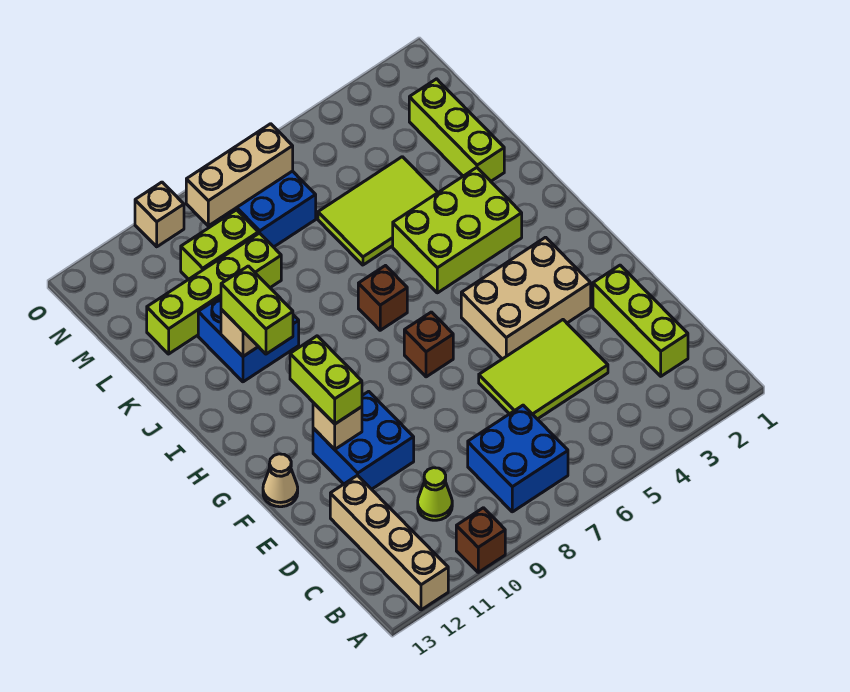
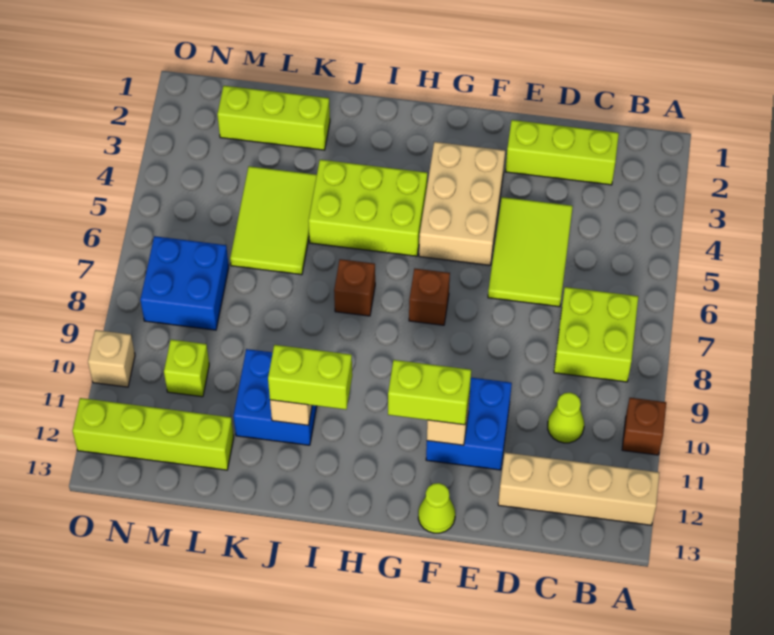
blue brick B7:C8 level 1 -> lime brick B7:C8 level 1
tan cone F13 level 1 -> lime cone F13 level 1
lime brick I3:J5 level 1 -> lime brick H4:J5 level 1
lime brick L9:L12 level 1 -> lime brick L12:O12 level 1
lime brick M9:M10 level 1 -> lime brick M10 level 1
tan brick N7:N9 level 2 -> none

